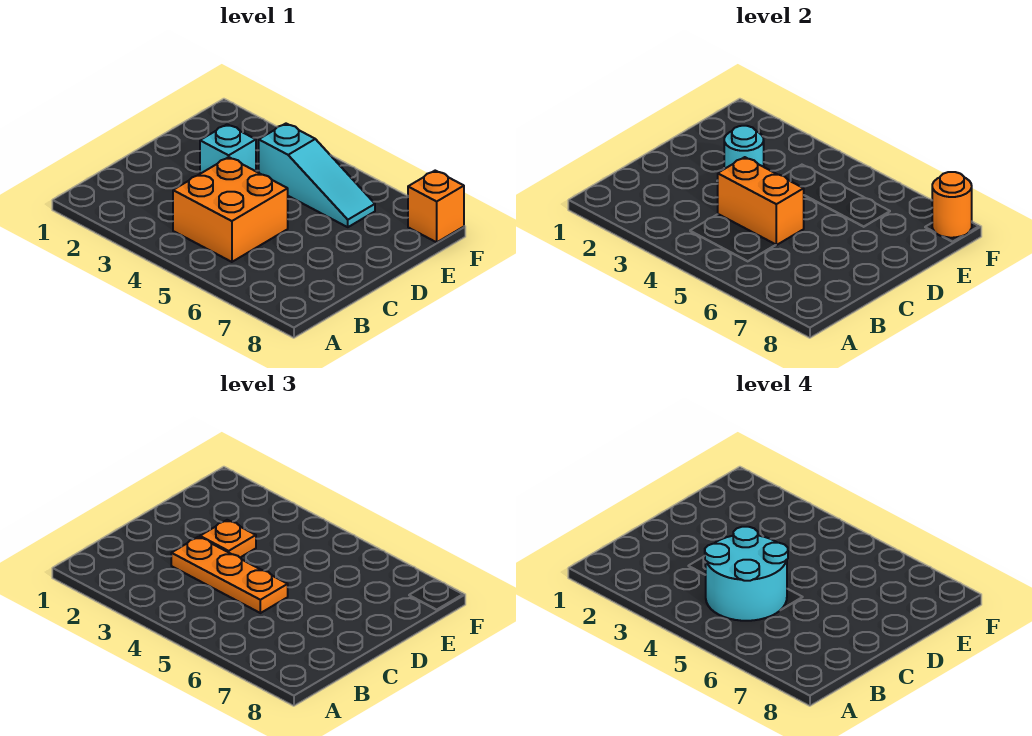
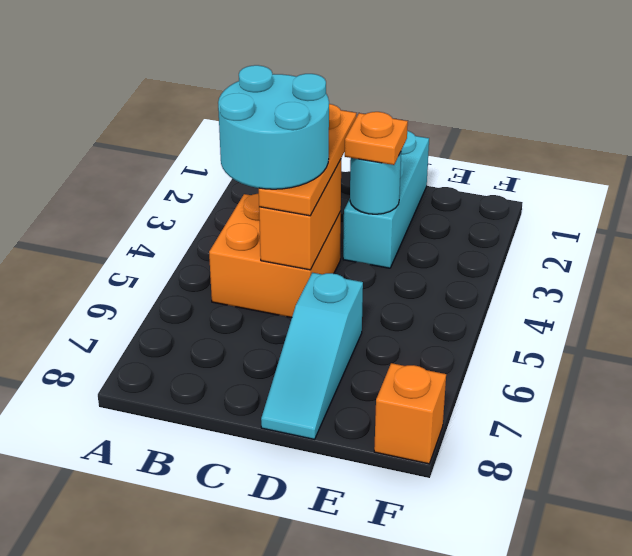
cyan brick D3 level 1 -> cyan brick D1:D3 level 1
cyan slope E4:E6 level 1 top 4 -> cyan slope D6:D8 level 1 top 6
orange round brick F8 level 2 -> none

